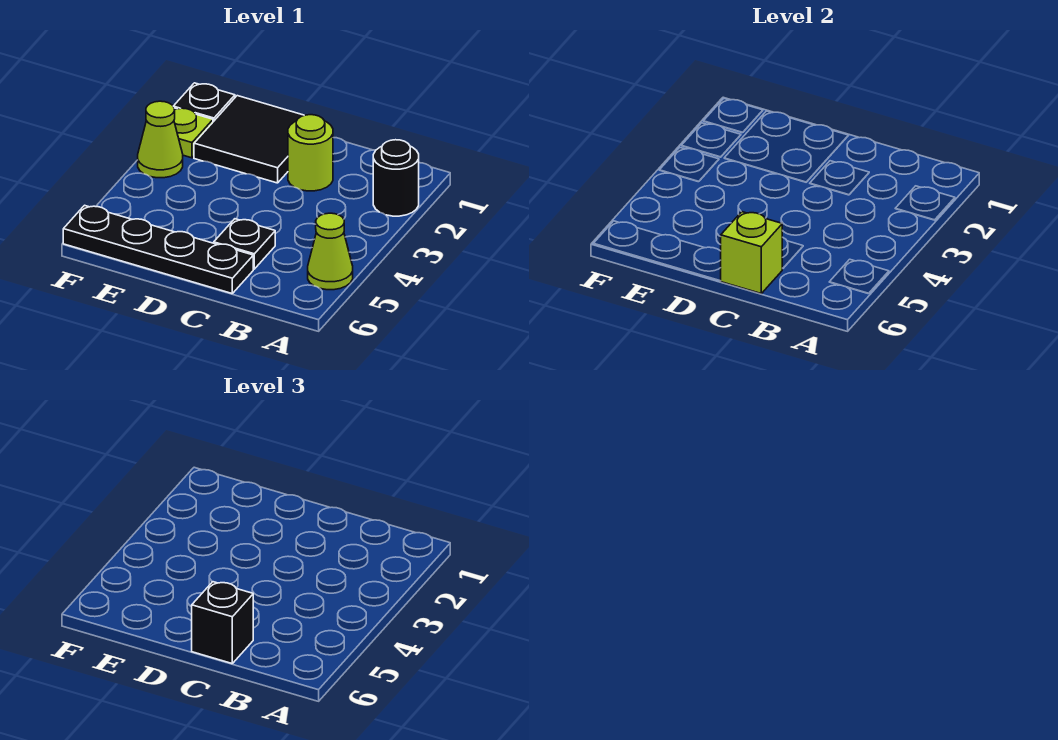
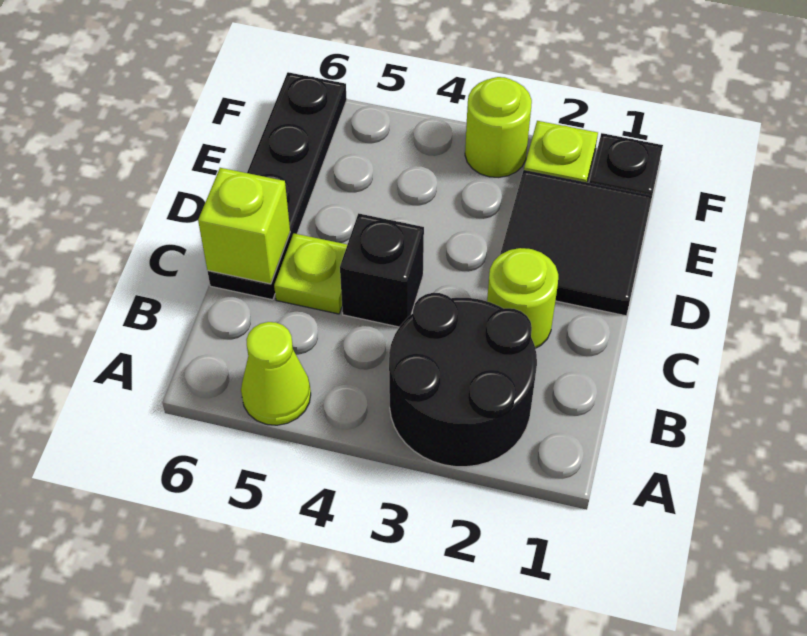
black round brick A2 level 1 -> black round brick A2:B3 level 1
black plate C5 level 1 -> lime plate C5 level 1
black brick C6 level 3 -> black brick C4 level 1
lime cone F3 level 1 -> lime round brick F3 level 1

